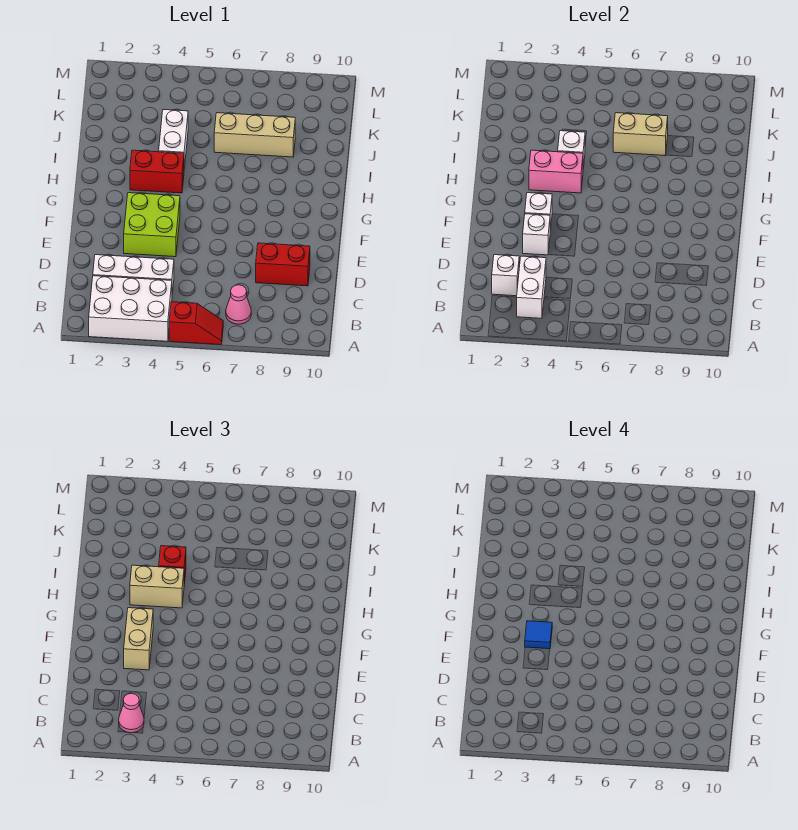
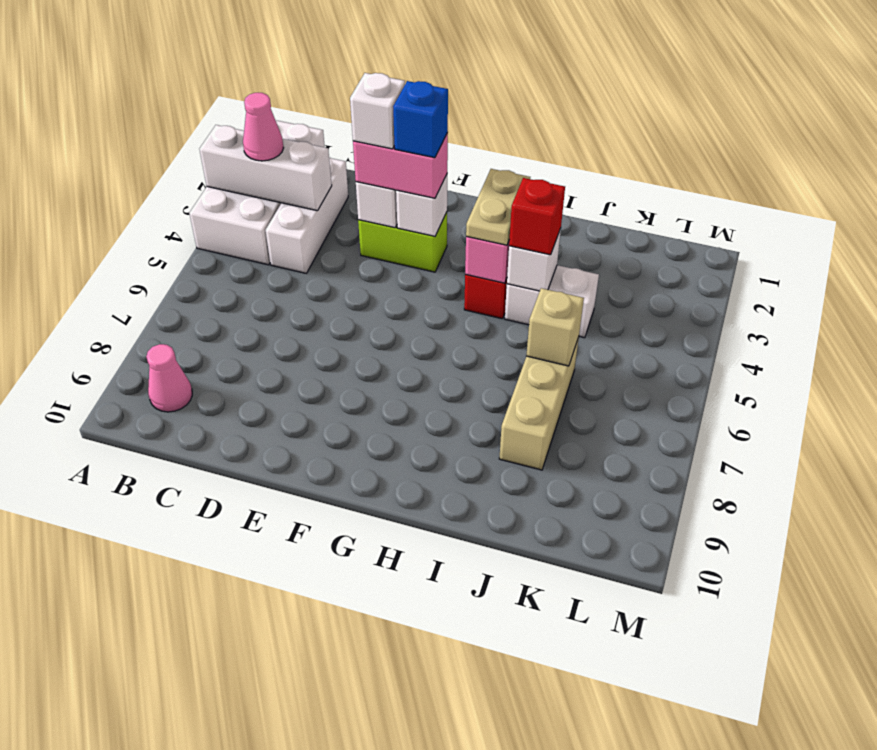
white brick A2:B4 level 1 -> white brick A1:B4 level 1
red slope A5:A6 level 1 top 5 -> none
white brick B3:C3 level 2 -> white brick A3:C3 level 2
pink cone B7 level 1 -> pink cone B9 level 1
white brick C2 level 2 -> white brick E3 level 4
red brick D8:D9 level 1 -> none
lime brick E3:F4 level 1 -> lime brick E3:F3 level 1
tan brick E3:F3 level 3 -> pink brick E3:F3 level 3
blue tile F3 level 4 -> blue brick F3 level 4
tan brick H3:H4 level 3 -> tan plate H3:H4 level 3
tan brick J6:J7 level 2 -> tan brick J6 level 2

